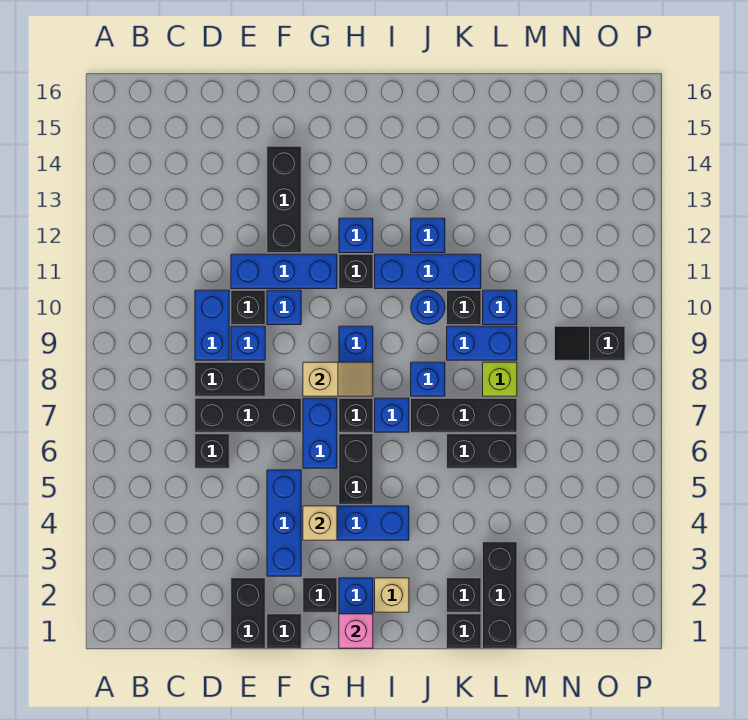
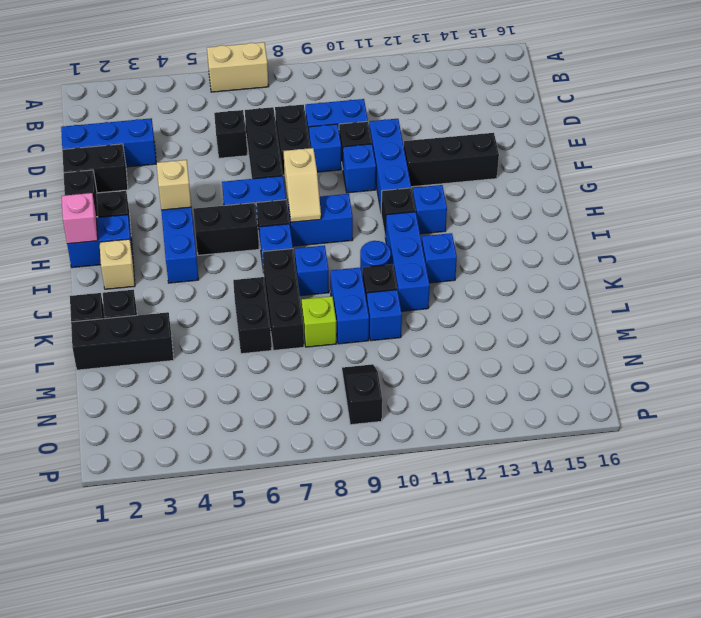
none -> tan brick A6:A7 level 1
blue brick F3:F5 level 1 -> blue brick D1:D3 level 1

